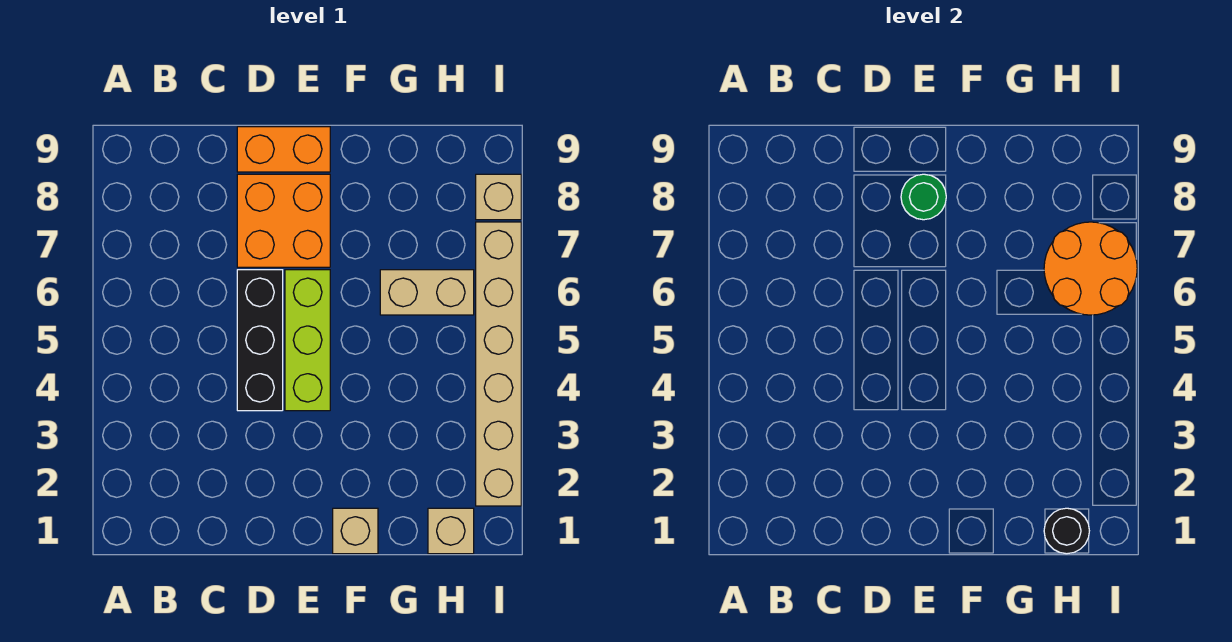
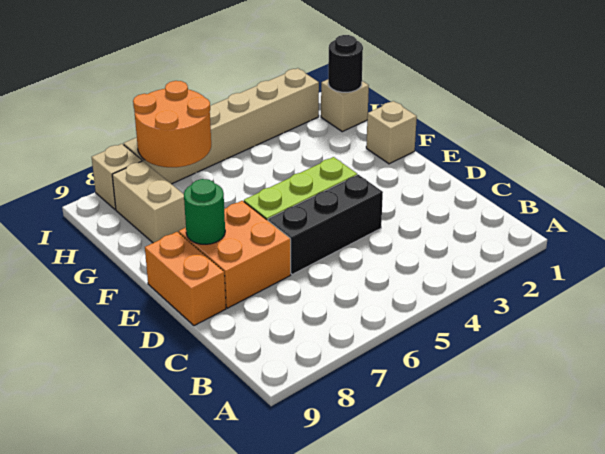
tan brick G6:H6 level 1 -> tan brick G8:H8 level 1

